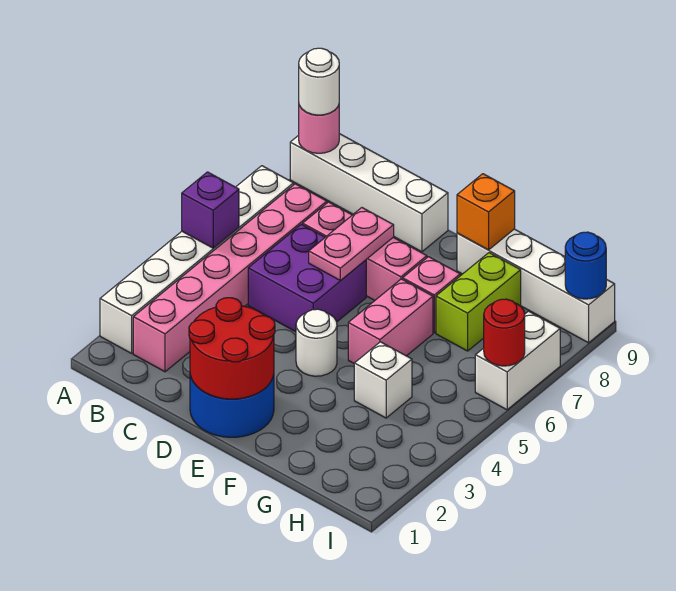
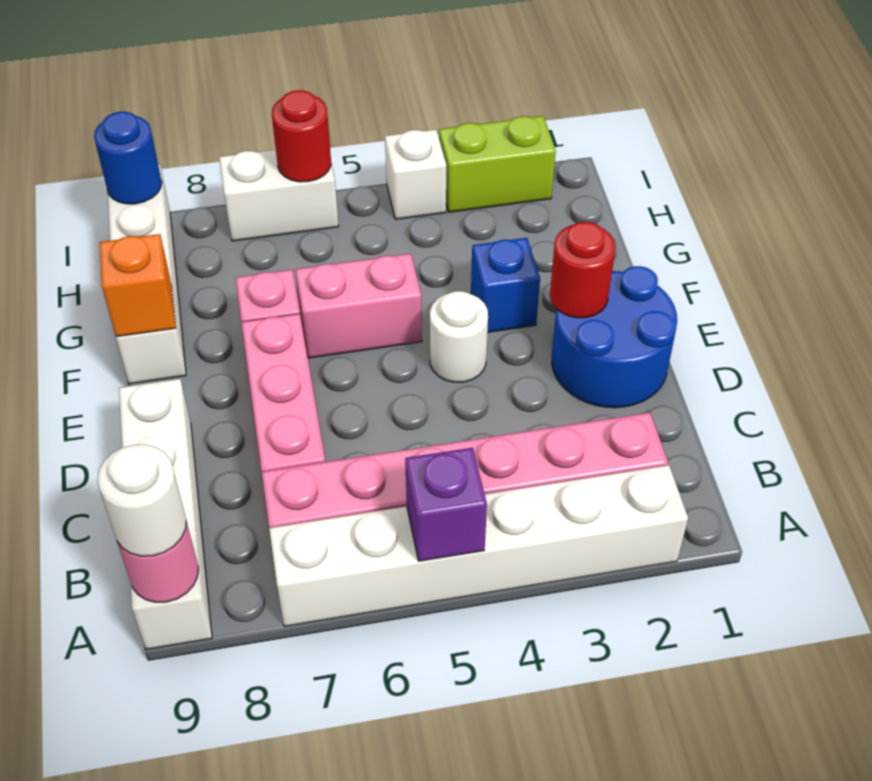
purple brick C5:D6 level 1 -> none
red round brick D1:E2 level 2 -> red round brick E2 level 2
pink plate D6:D7 level 2 -> none
none -> blue brick F3 level 1
white brick G4 level 1 -> white brick I4 level 1
lime brick G7:G8 level 1 -> lime brick I2:I3 level 1

